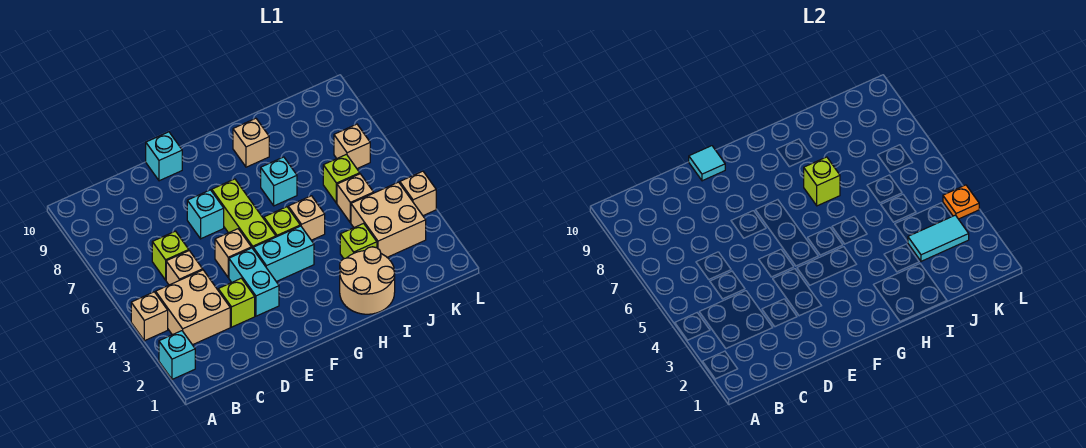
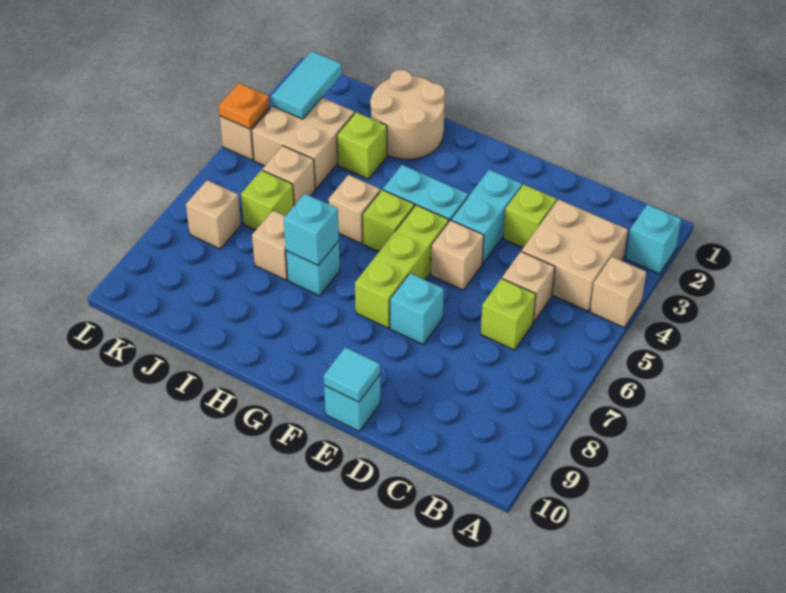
lime brick H7 level 2 -> cyan brick H7 level 2
tan brick H9 level 1 -> tan brick I7 level 1
cyan tile J3:K3 level 2 -> cyan tile K2:K3 level 2

